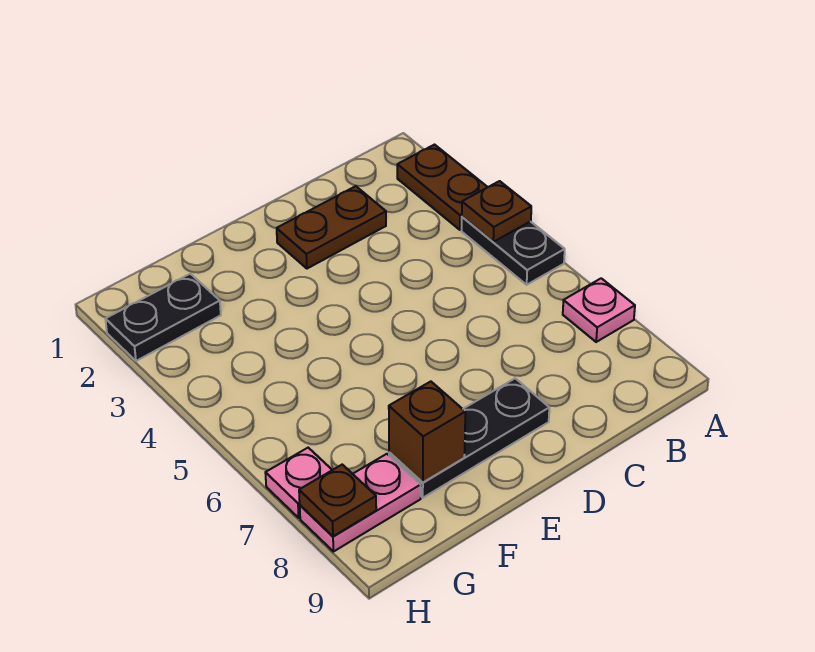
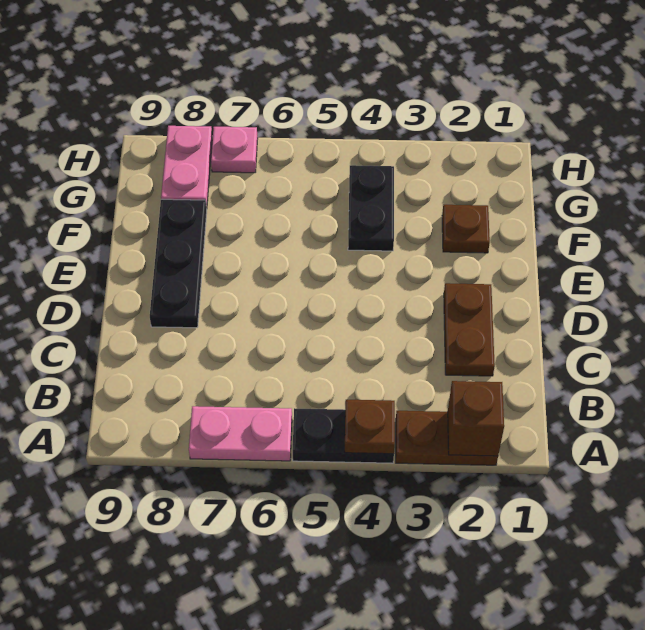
pink plate A7 level 1 -> pink plate A6:A7 level 1
brown brick F8 level 2 -> brown brick A2 level 2
black plate G2:H2 level 1 -> black plate F4:G4 level 1
brown plate H8 level 2 -> brown plate F2 level 1

